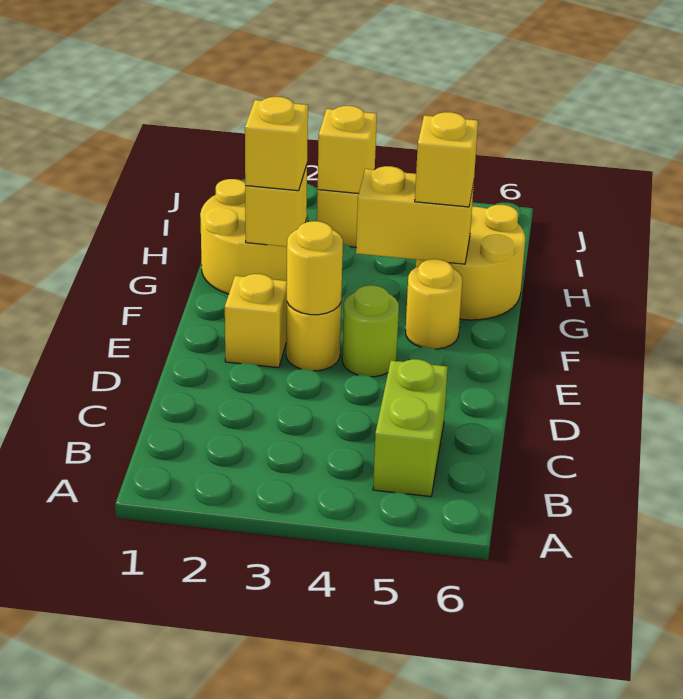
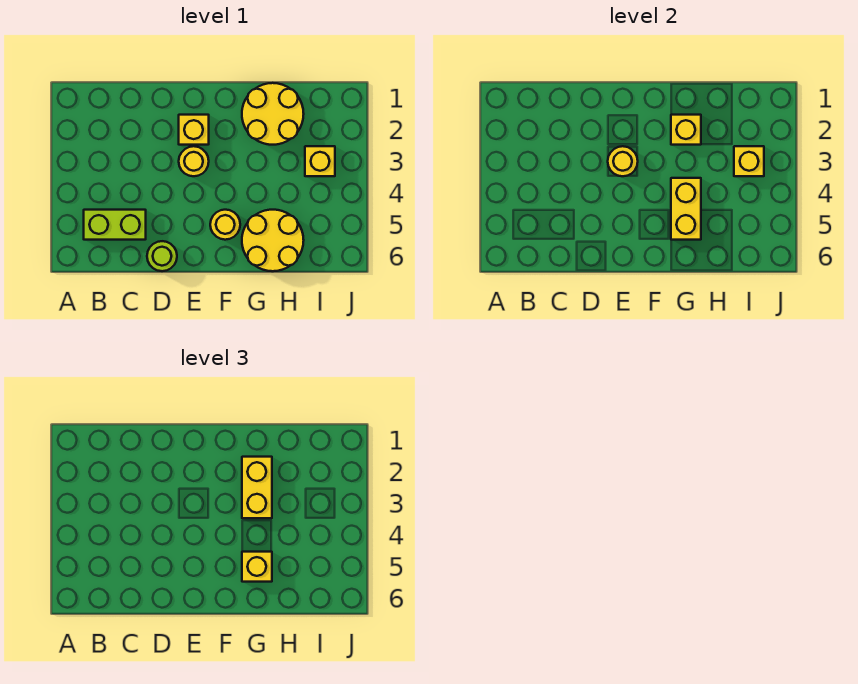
lime round brick E4 level 1 -> lime round brick D6 level 1
yellow brick G2 level 3 -> yellow brick G2:G3 level 3

